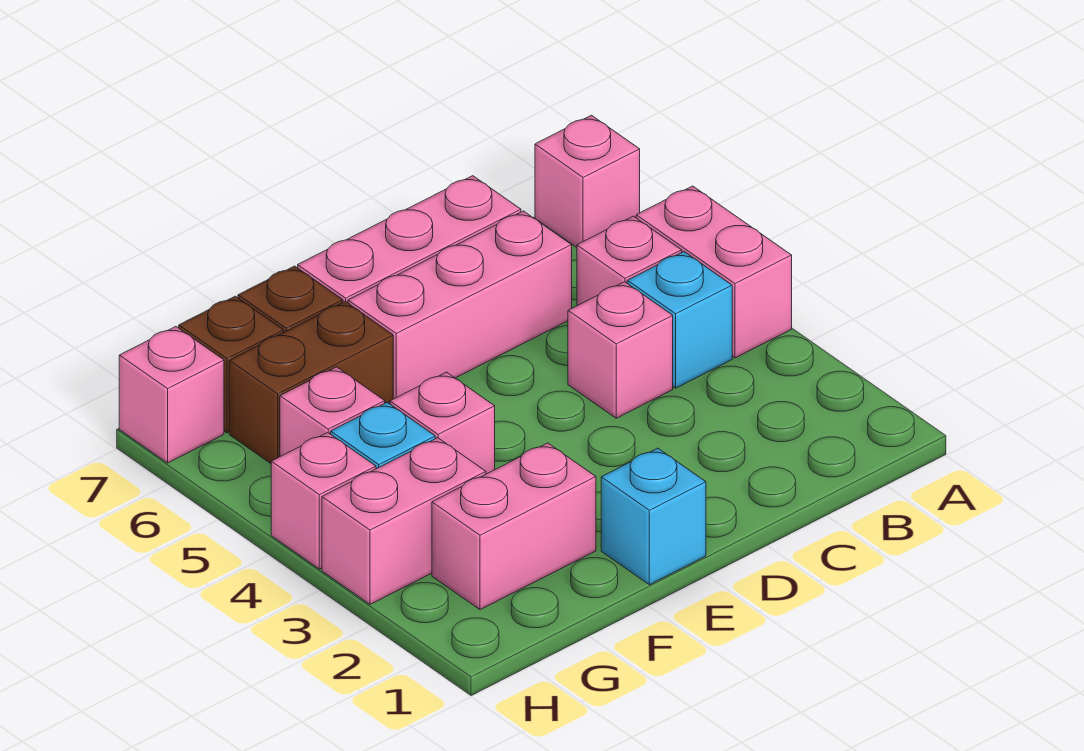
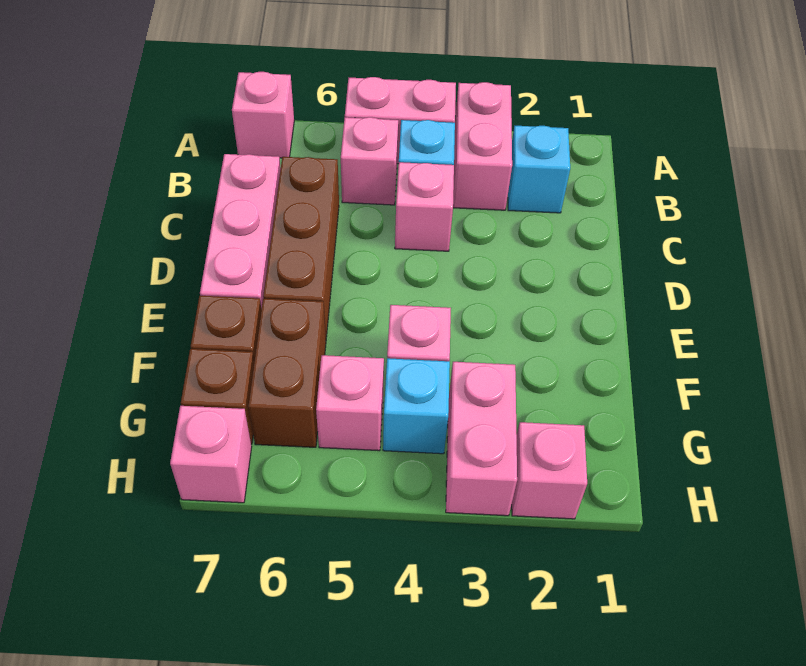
pink brick C6:E6 level 1 -> brown brick C6:E6 level 1
cyan brick E1 level 1 -> cyan brick B2 level 1
pink brick F2:G2 level 1 -> pink brick A3:B3 level 1
pink brick H4 level 1 -> pink brick H2 level 1

